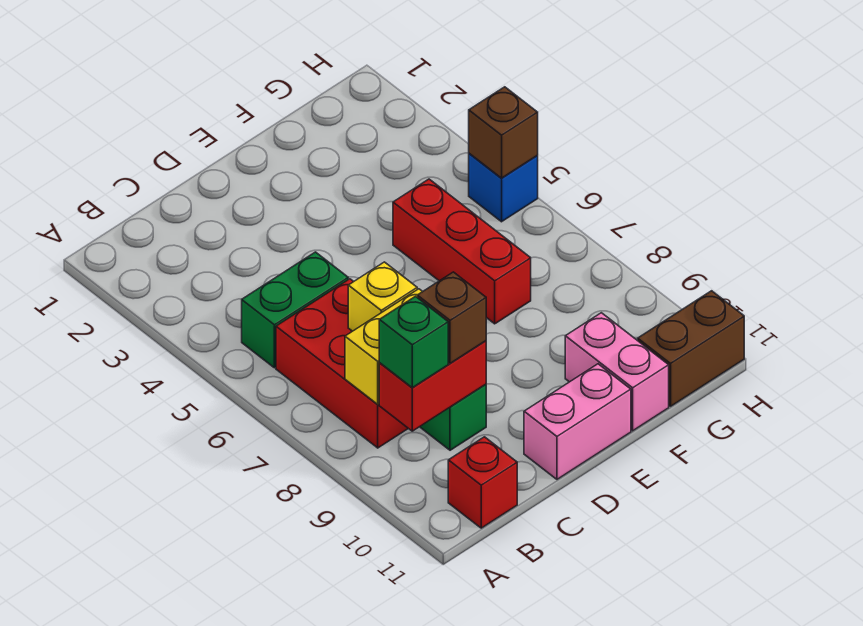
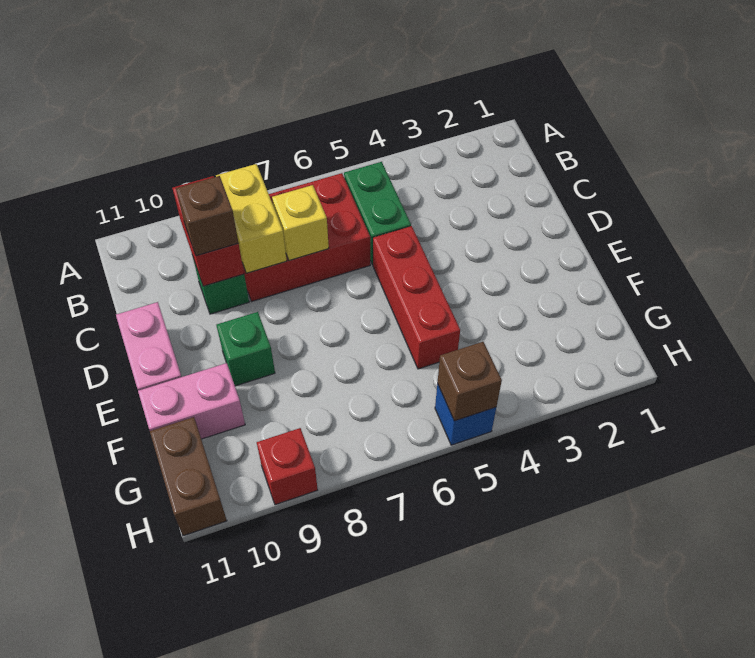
green brick B9 level 3 -> green brick E9 level 1
red brick B11 level 1 -> red brick H9 level 1
red brick F5:F7 level 1 -> red brick D5:F5 level 1

